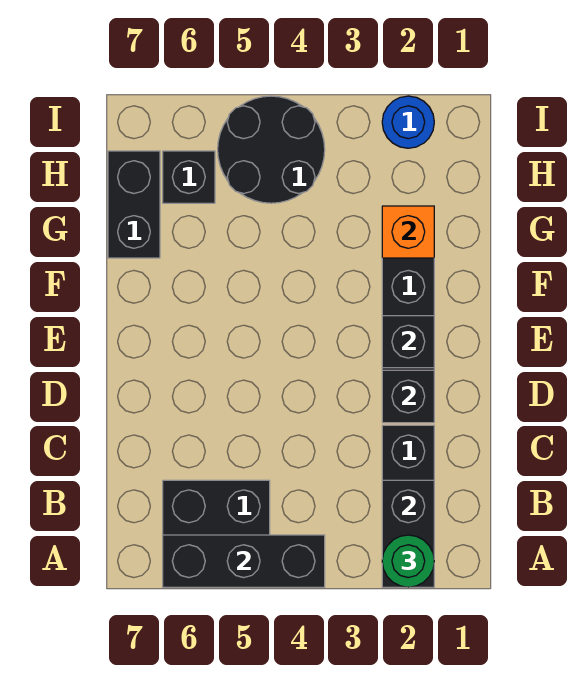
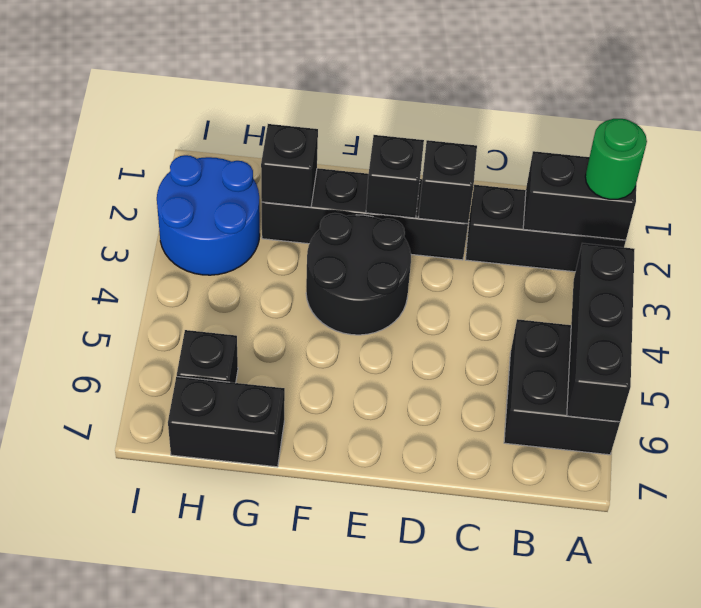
orange brick G2 level 2 -> black brick G2 level 2
black round brick H4:I5 level 1 -> black round brick E3:F4 level 1
blue round brick I2 level 1 -> blue round brick H2:I3 level 1

